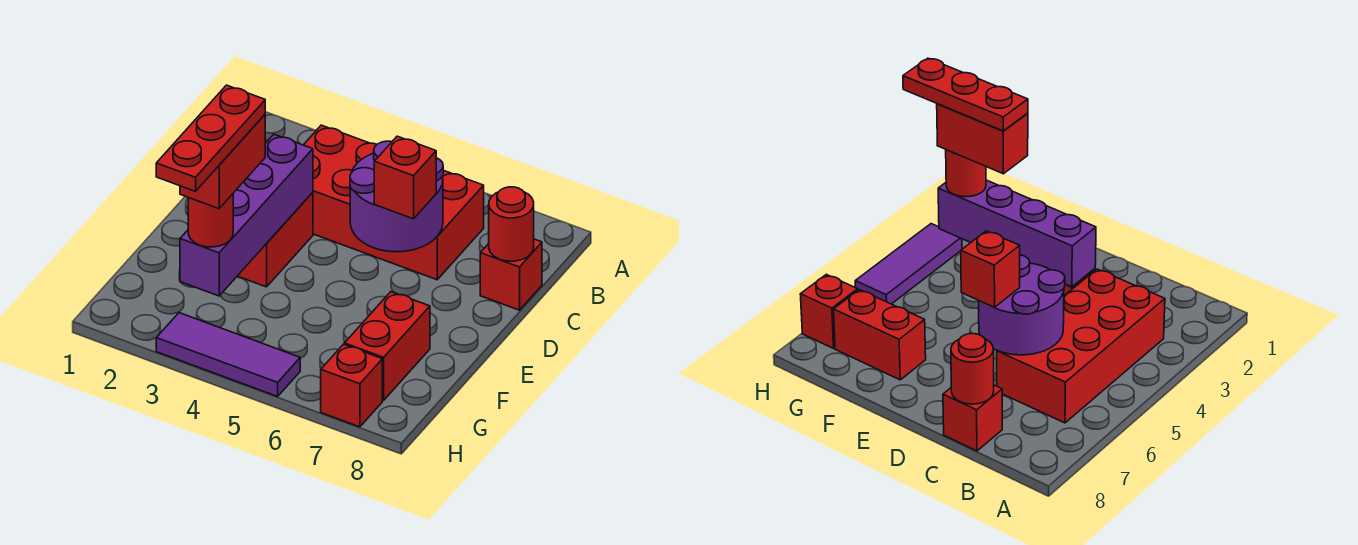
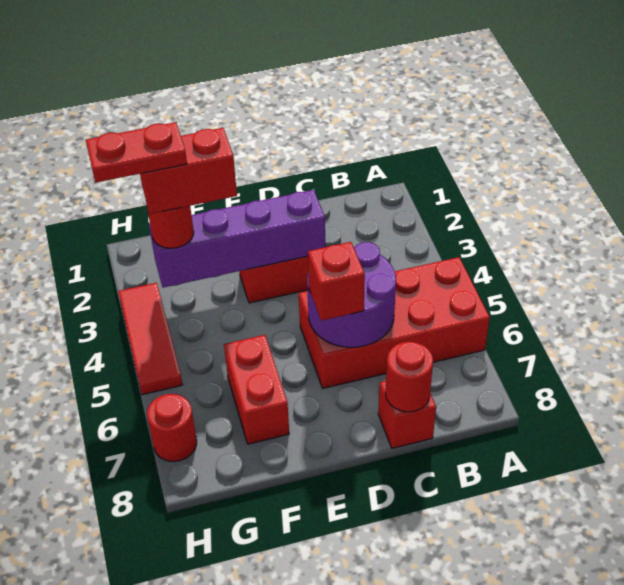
red brick B3:C6 level 1 -> red brick A5:D6 level 1
red plate F3:H3 level 5 -> red plate G3:H3 level 5
red brick F7:G7 level 1 -> red brick F6:F7 level 1
purple tile H3:H5 level 1 -> red tile H3:H5 level 1
red brick H7 level 1 -> red round brick H7 level 1

